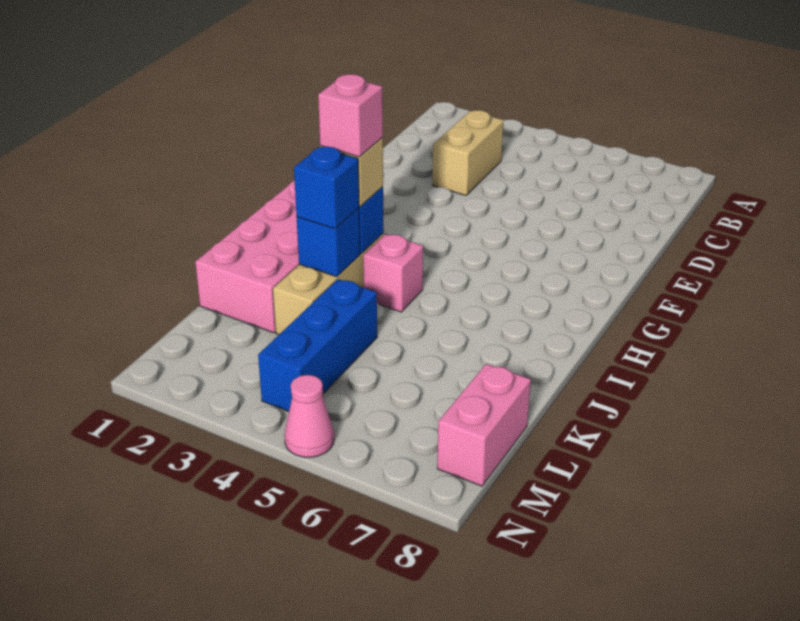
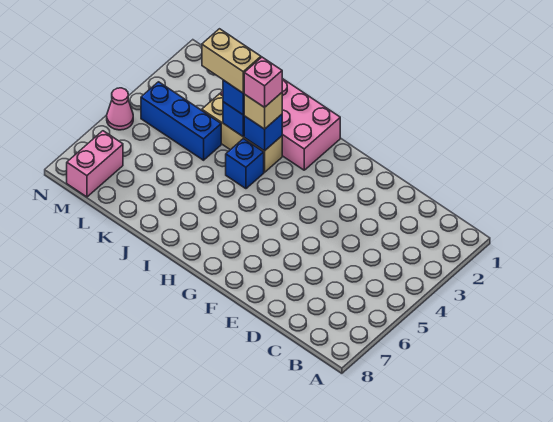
tan brick C3:D3 level 1 -> tan brick J3:K3 level 4
pink brick I4 level 1 -> blue brick I4 level 1
pink brick L8:M8 level 1 -> pink brick M7:M8 level 1

